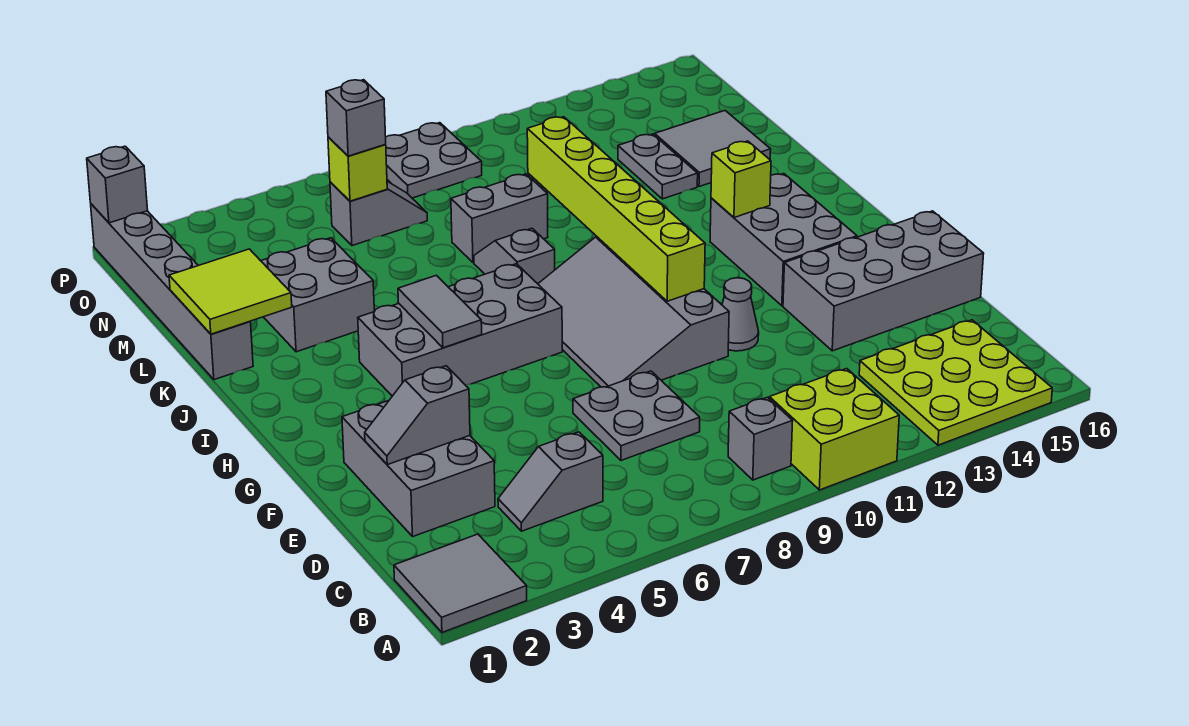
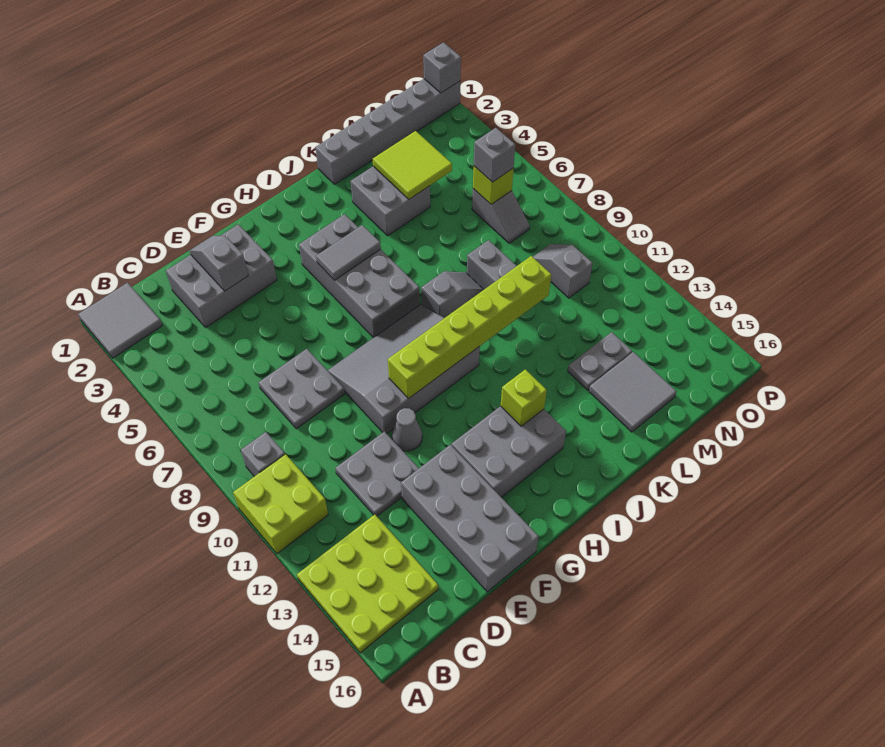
grey slope C4:C5 level 1 top 5 -> grey slope N9:N10 level 1 top 10
lime tile K1:L2 level 2 -> lime tile L3:M4 level 2
grey plate O8:P9 level 1 -> grey plate D11:E12 level 1

